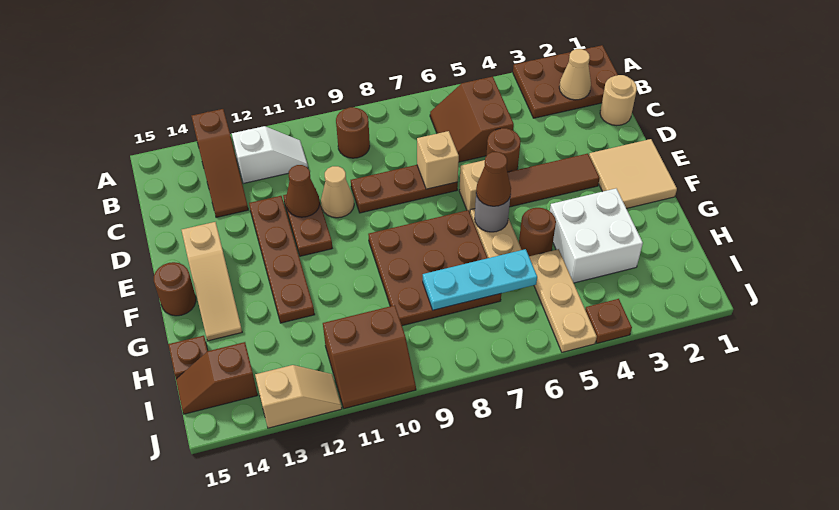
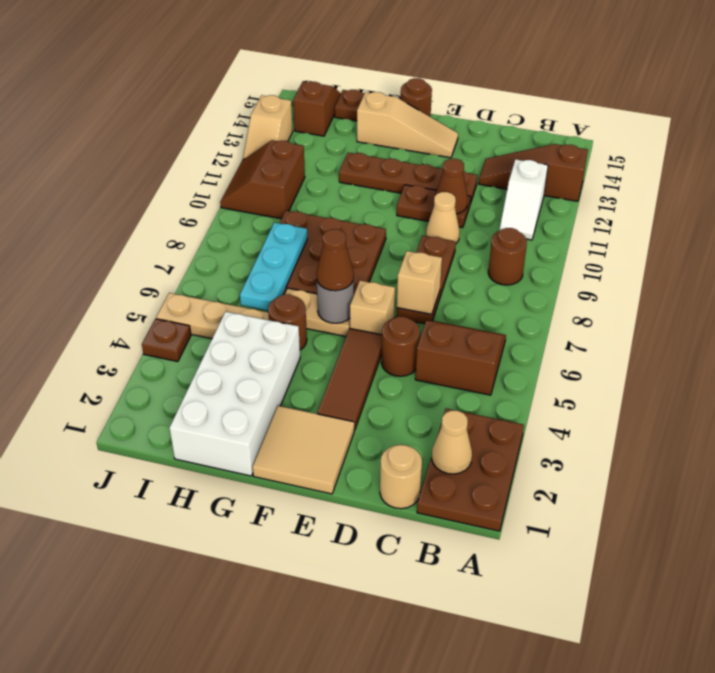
tan slope E14:G14 level 1 top E -> tan slope E14:G14 level 1 top G
white brick G3:H4 level 1 -> white brick G1:H4 level 1

